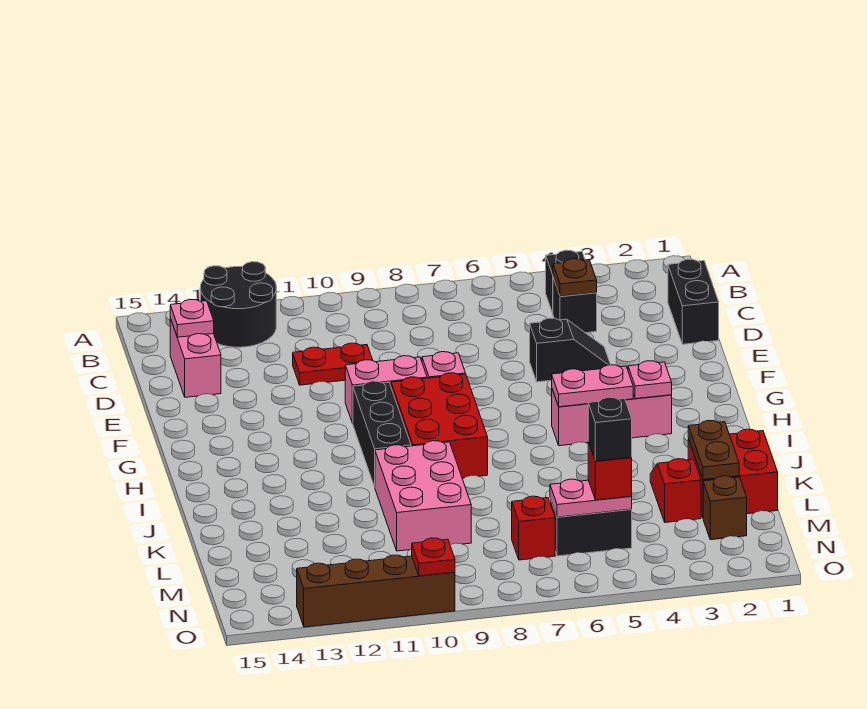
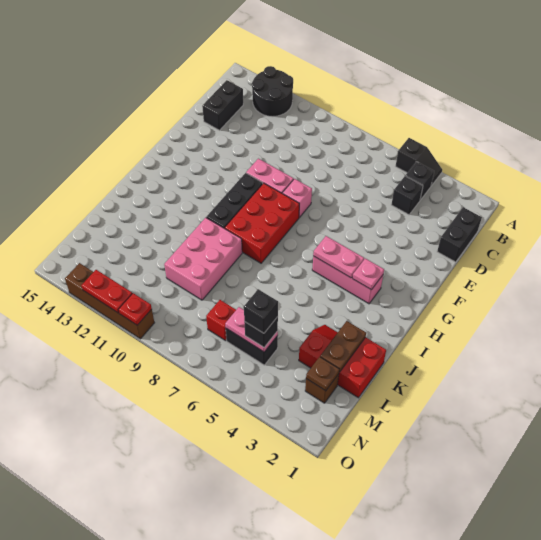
brown plate C4 level 2 -> brown plate M2 level 2
pink brick C14:D14 level 1 -> black brick C14:D14 level 1
pink plate C14 level 2 -> none
red plate D10:D11 level 1 -> red plate O11:O12 level 2
black slope E4:E5 level 1 top 5 -> black slope A4:A5 level 1 top 5
red brick M5 level 3 -> black brick M5 level 3

